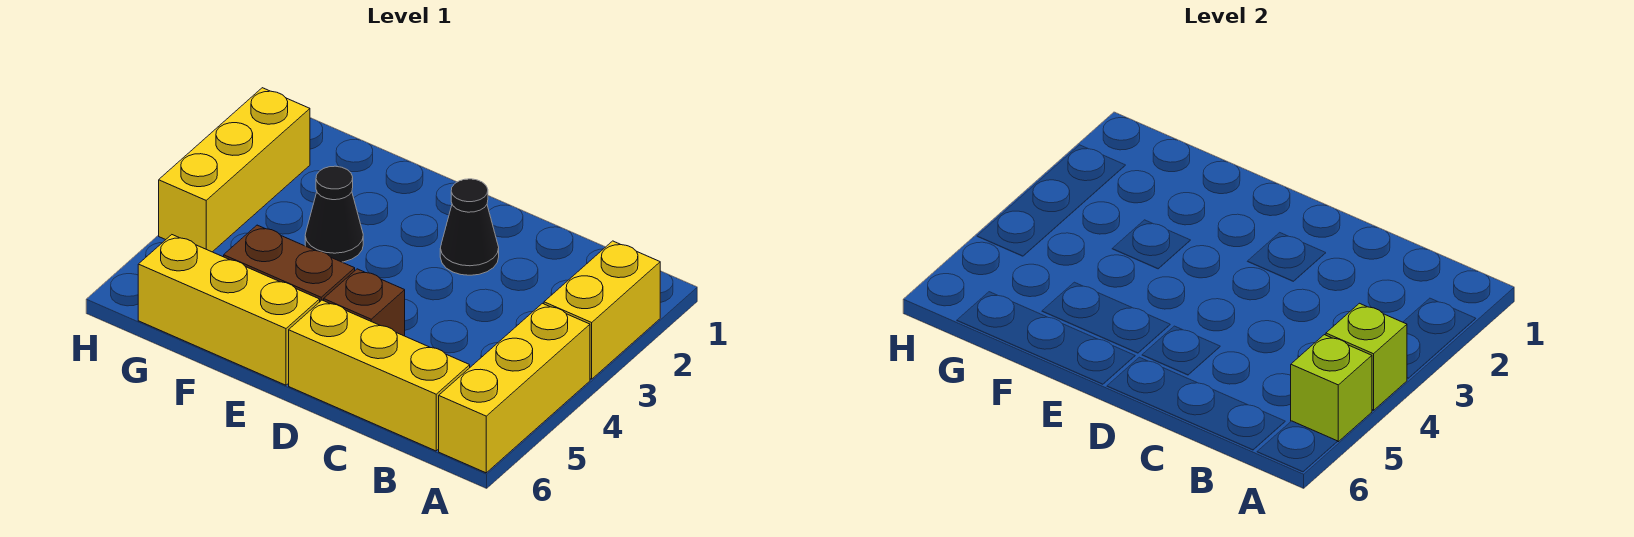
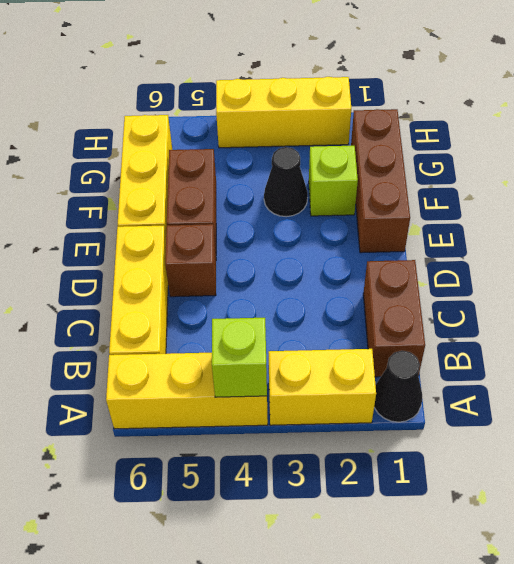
lime brick A5 level 2 -> lime brick F2 level 1
none -> brown brick B1:C1 level 1
black cone D2 level 1 -> black cone A1 level 1
none -> brown brick E1:G1 level 1

